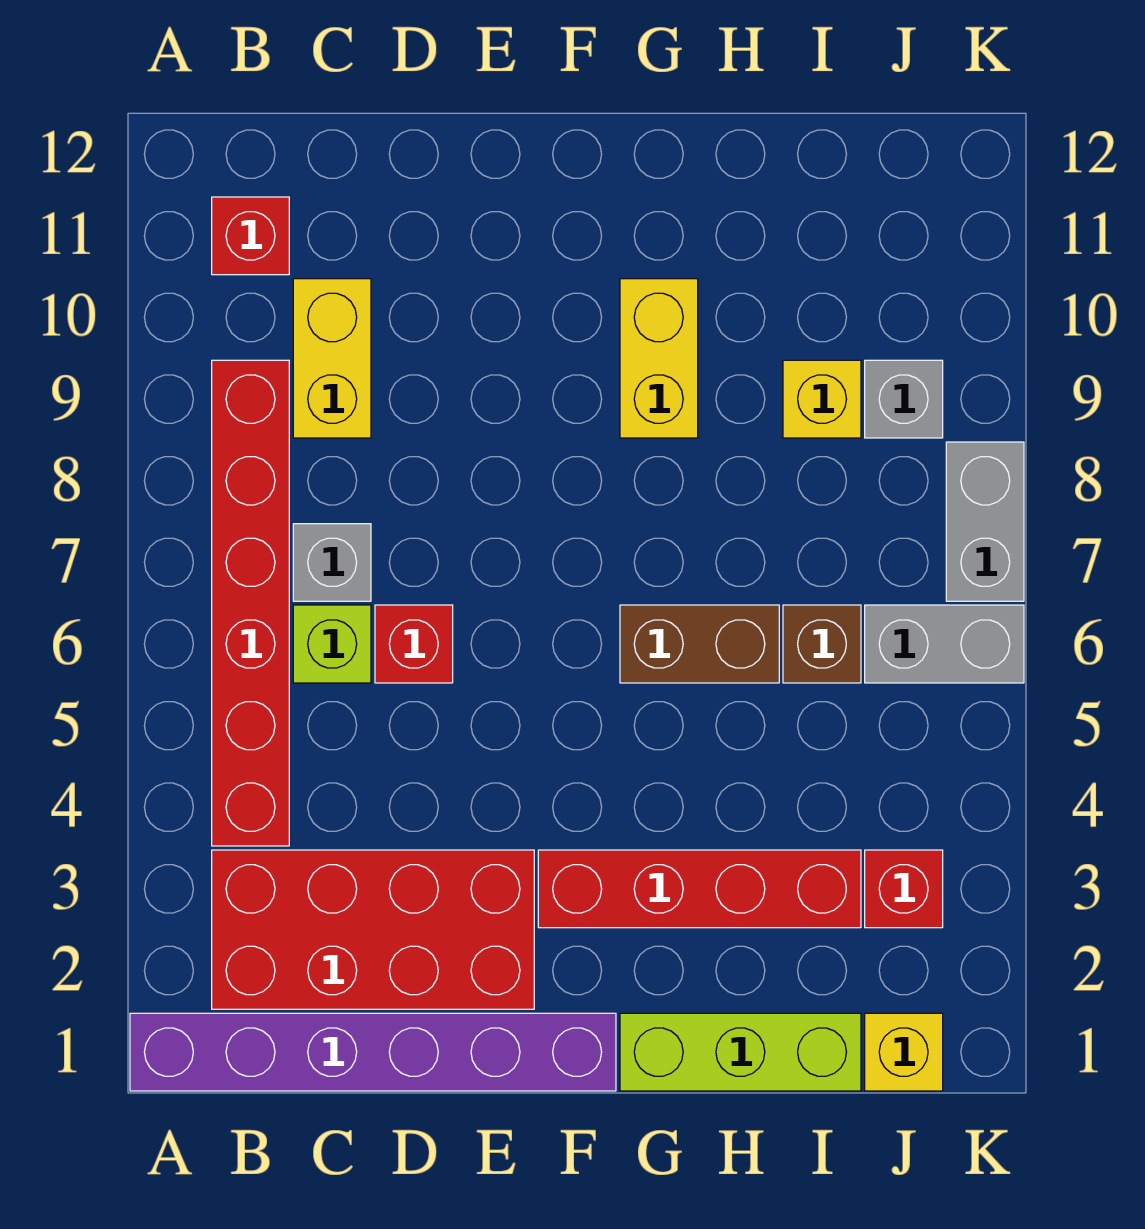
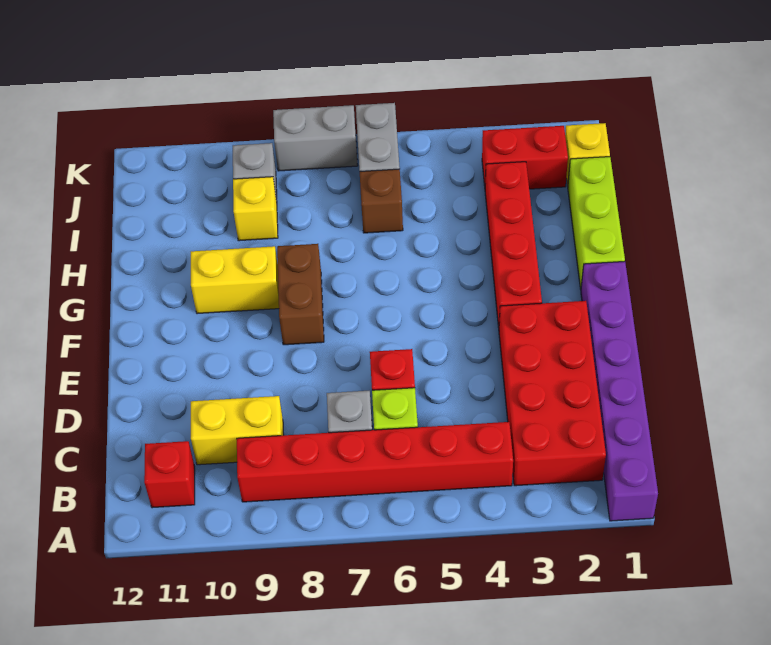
brown brick G6:H6 level 1 -> brown brick F8:G8 level 1
red brick J3 level 1 -> red brick J2:J3 level 1

